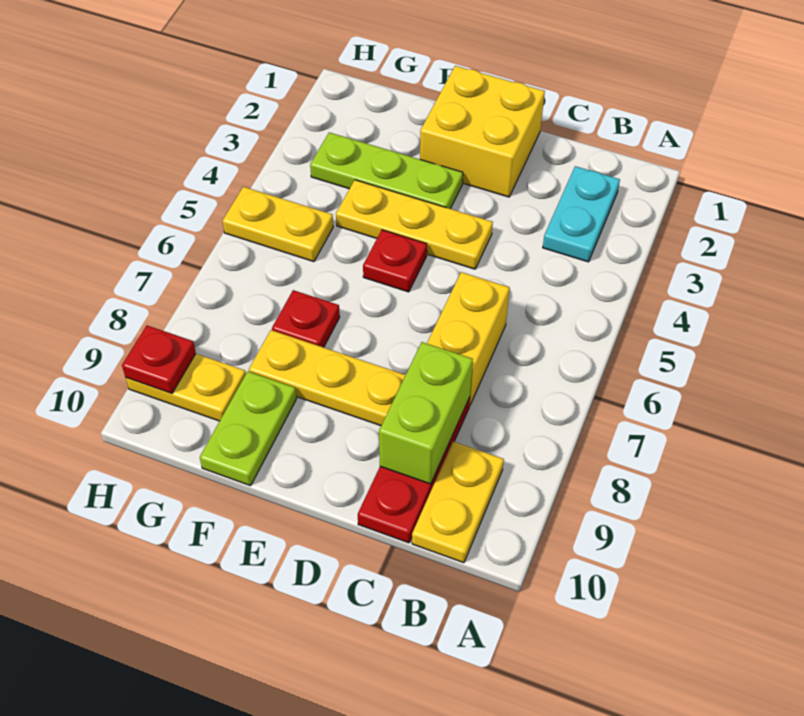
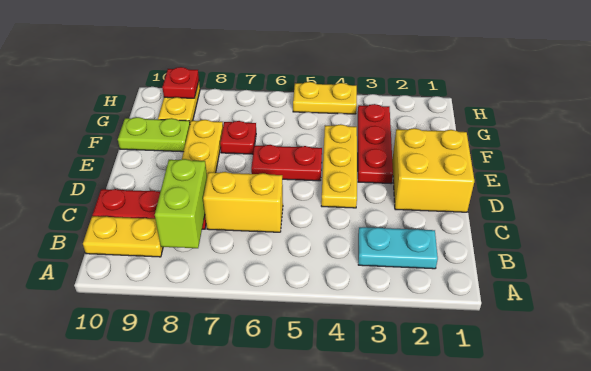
lime brick C8:C9 level 2 -> lime brick B8:C8 level 2
lime plate E3:G3 level 1 -> red plate E3:G3 level 1
red plate E5 level 1 -> red plate E5:E6 level 1
yellow plate G5:H5 level 1 -> yellow plate H4:H5 level 1

